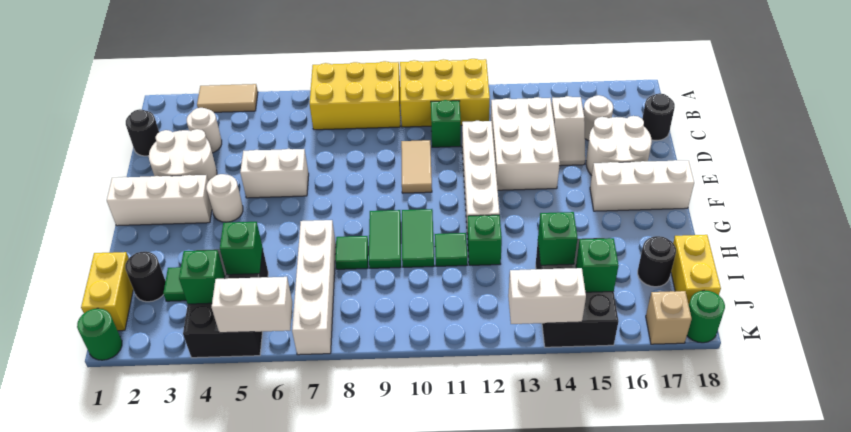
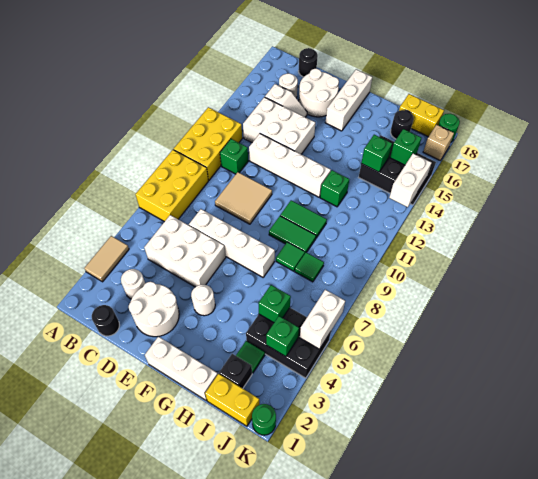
tan tile D10:E10 level 1 -> tan tile D9:E10 level 1
white brick E5:E6 level 1 -> white brick C5:E6 level 1
white brick F1:F3 level 1 -> white brick F1:H1 level 1
white brick H7:K7 level 1 -> white brick D7:G7 level 1
green tile H11 level 1 -> green tile I8 level 1
black round brick I2 level 1 -> black brick I2 level 1

